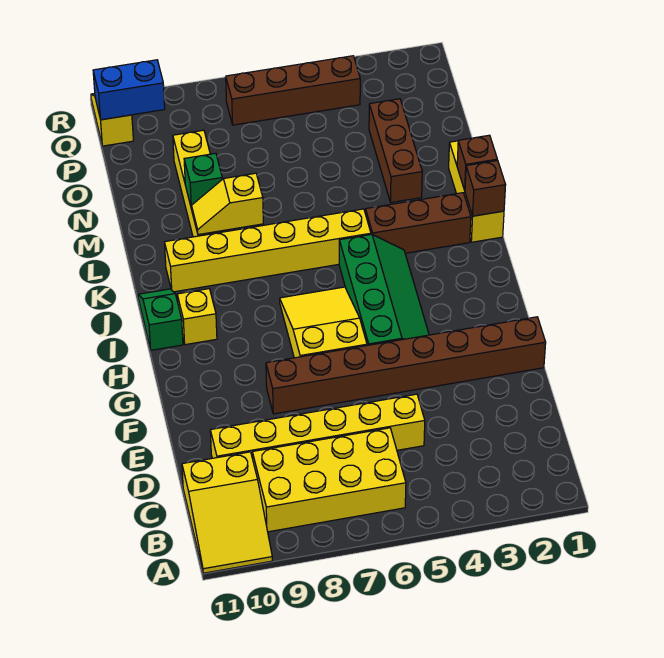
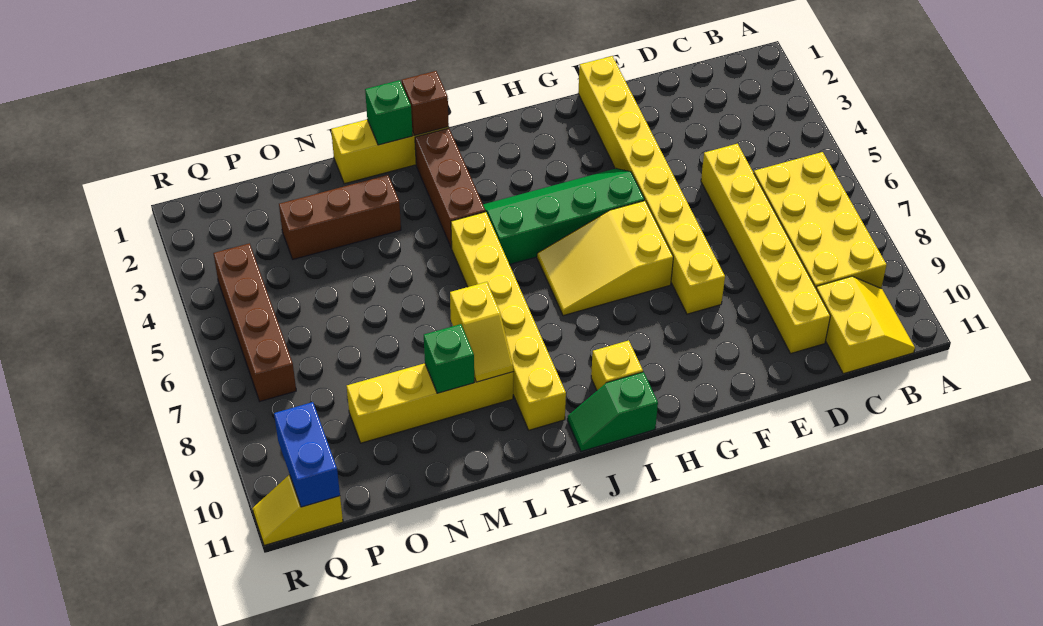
yellow slope A10:C11 level 1 top C -> yellow slope B10:C11 level 1 top C
brown brick F1:F8 level 1 -> yellow brick F1:F8 level 1
brown brick L1 level 2 -> green brick L1 level 2

